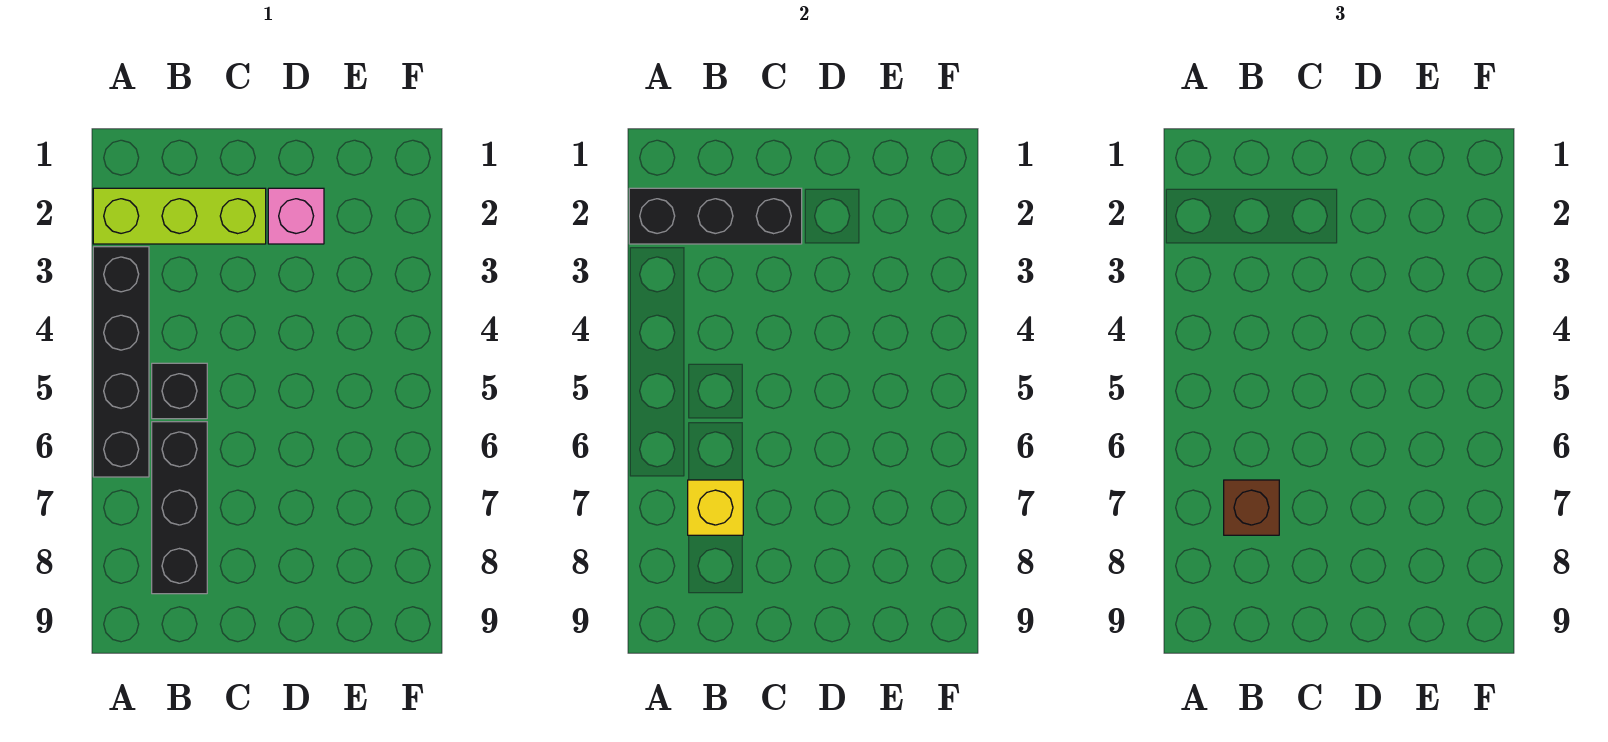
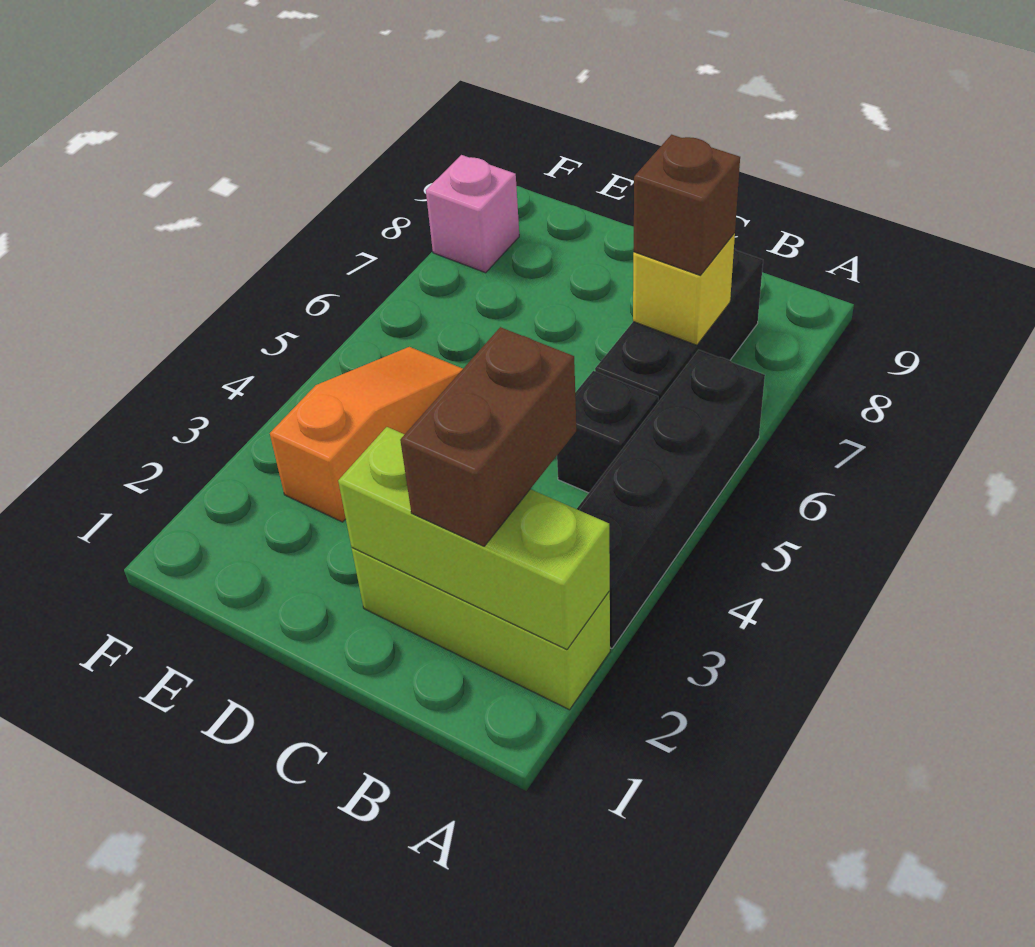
black brick A2:C2 level 2 -> lime brick A2:C2 level 2
none -> brown brick B2:B3 level 3
pink brick D2 level 1 -> pink brick F8 level 1
none -> orange slope E3:E5 level 1 top 3

